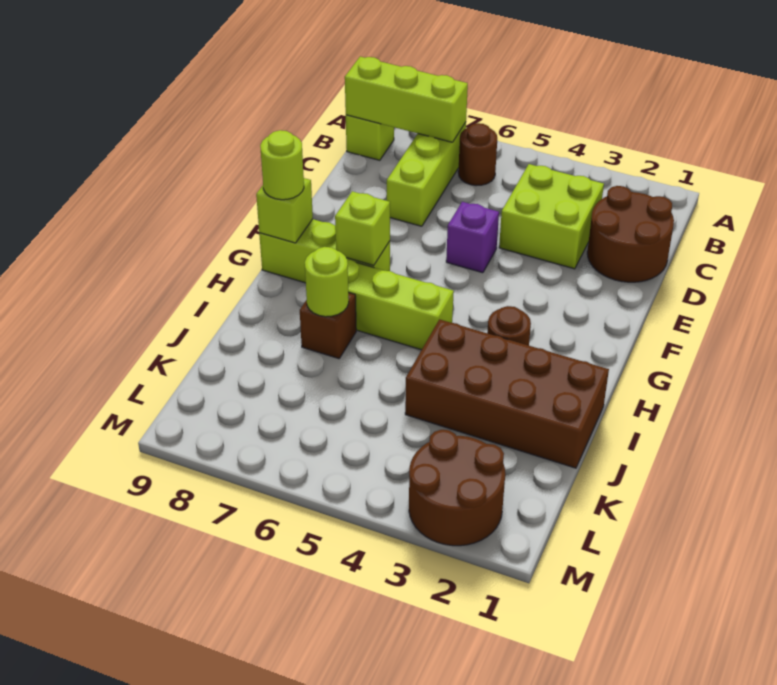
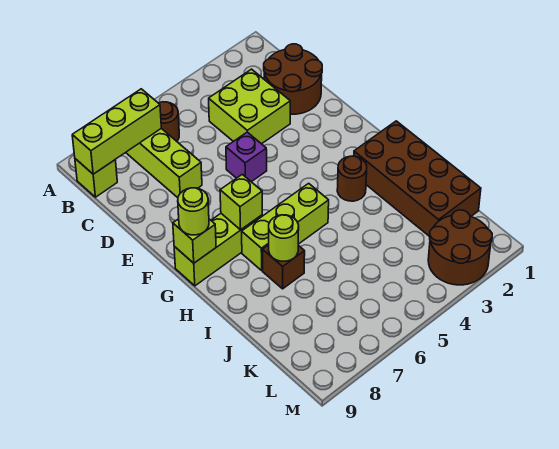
brown brick I1:J4 level 1 -> brown brick H1:K2 level 1

